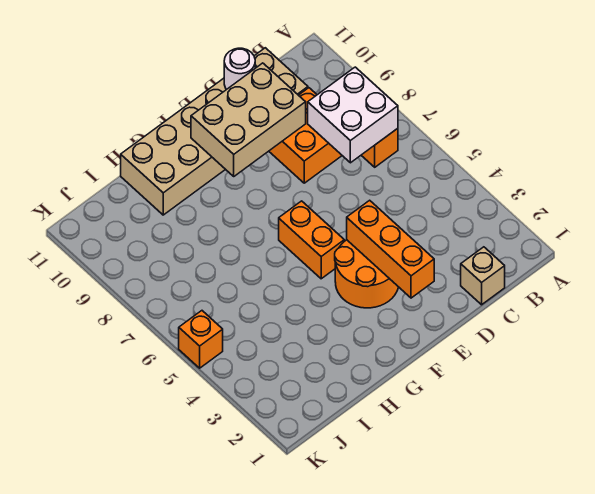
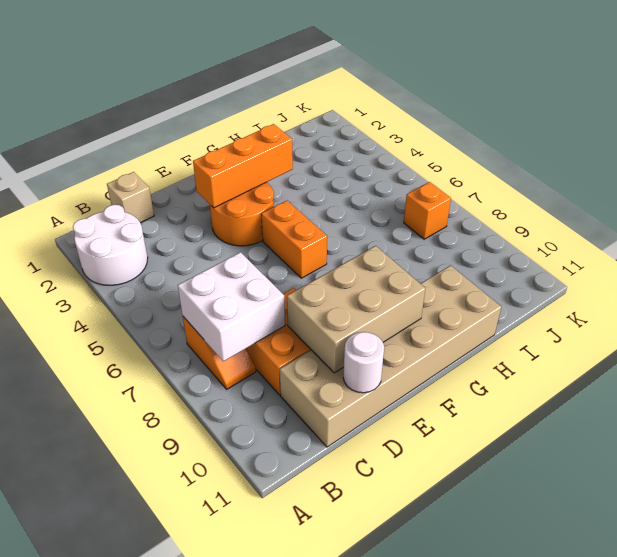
none -> white round brick A2:B3 level 1
orange brick E2:E4 level 2 -> orange brick E3:G3 level 2
orange brick K5 level 1 -> orange brick J7 level 1

